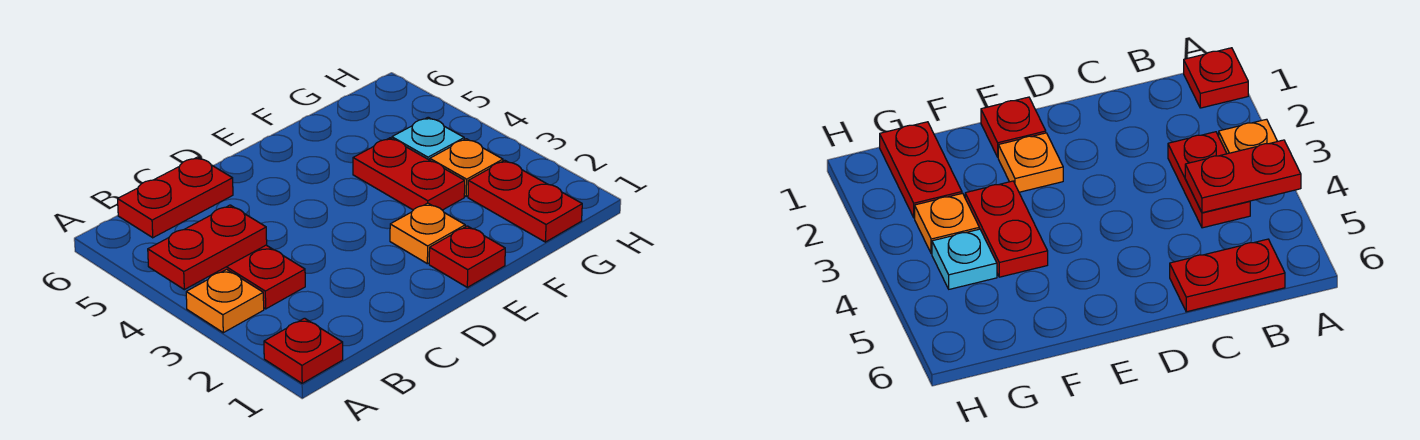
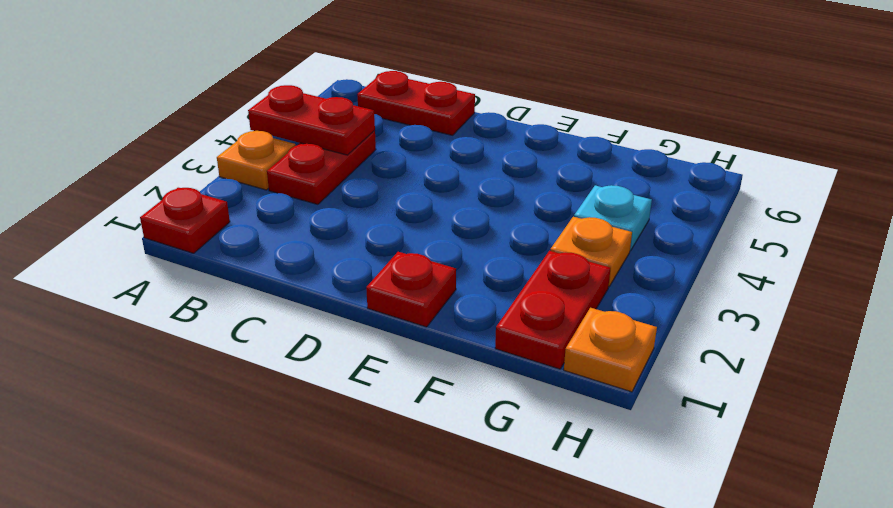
orange plate E2 level 1 -> orange plate H1 level 1
red plate F3:F4 level 1 -> none

